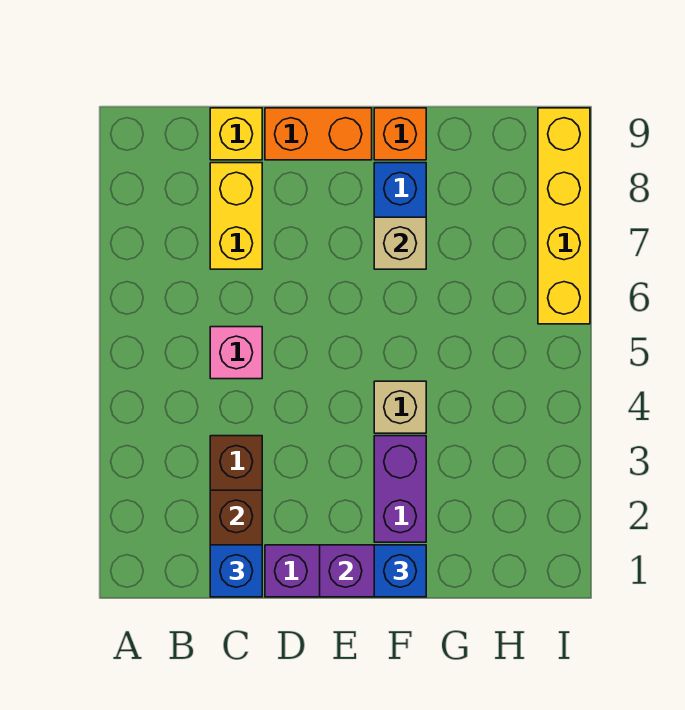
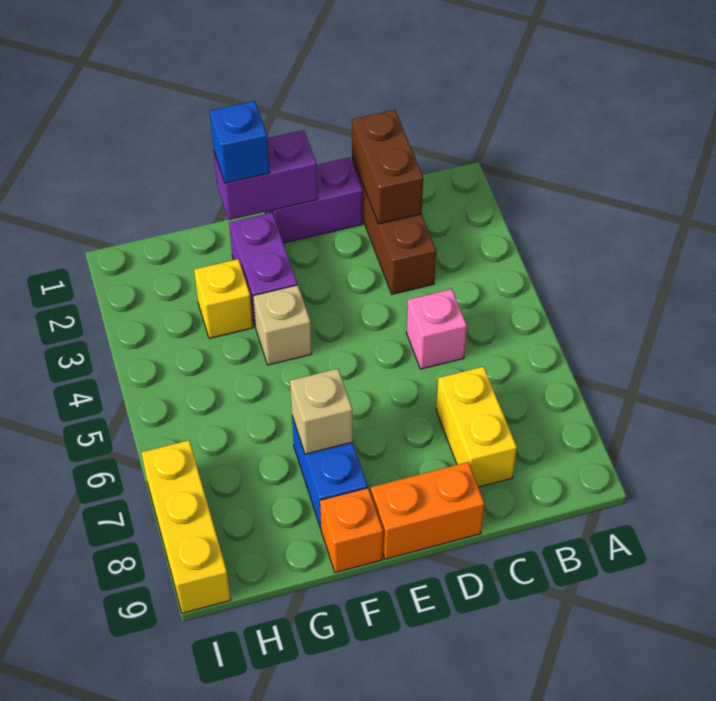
blue brick C1 level 3 -> none
yellow brick C9 level 1 -> yellow brick G3 level 1
yellow brick I6:I9 level 1 -> yellow brick I7:I9 level 1

